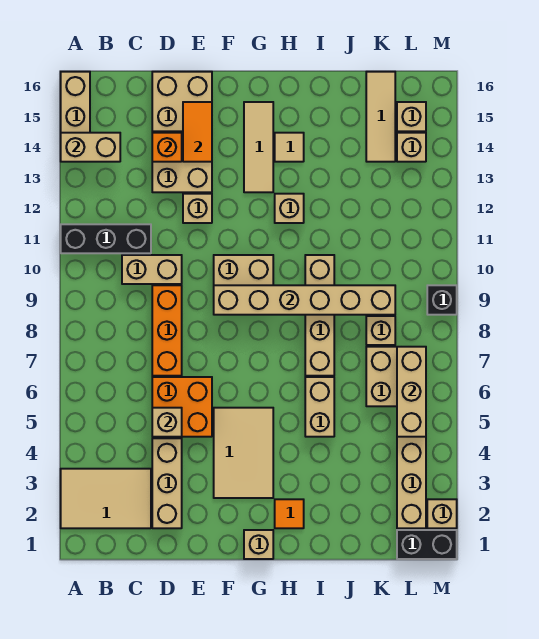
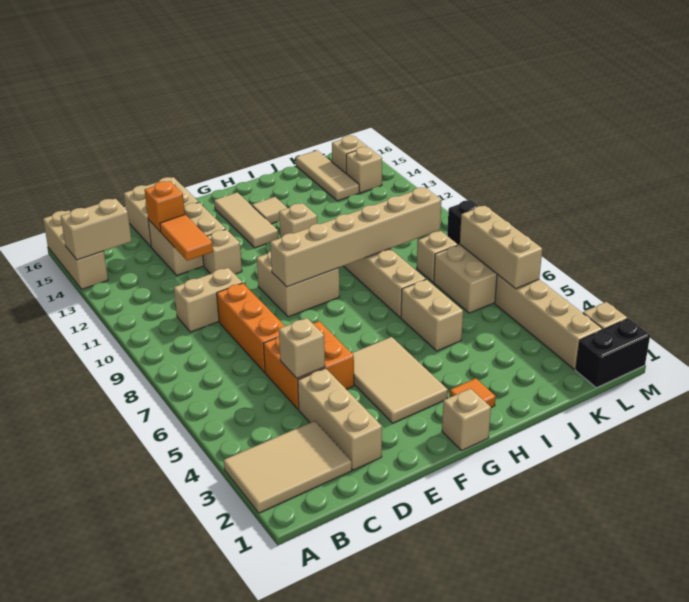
black brick A11:C11 level 1 -> none
orange tile E14:E15 level 2 -> orange tile D12:D13 level 2

